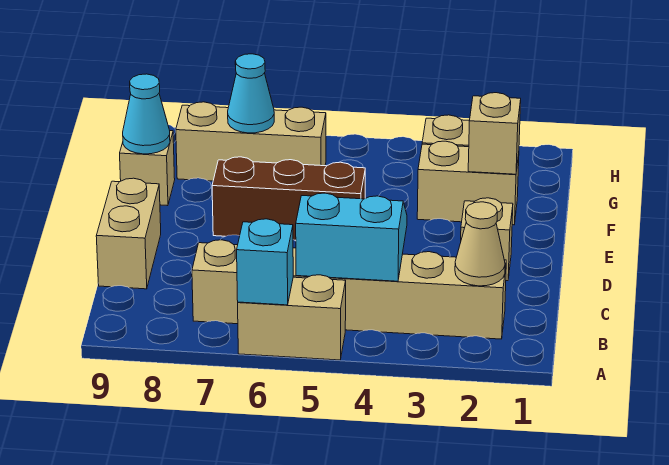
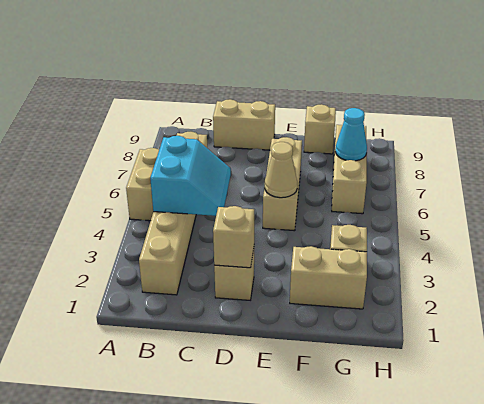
cyan brick A6 level 2 -> none
tan cone B2 level 2 -> tan cone E5 level 2
brown brick E5:E7 level 1 -> tan brick E5:E7 level 1
tan brick F2:F3 level 1 -> tan brick F2:G2 level 1
tan brick F2 level 2 -> tan brick D2 level 2
cyan cone F9 level 2 -> none

